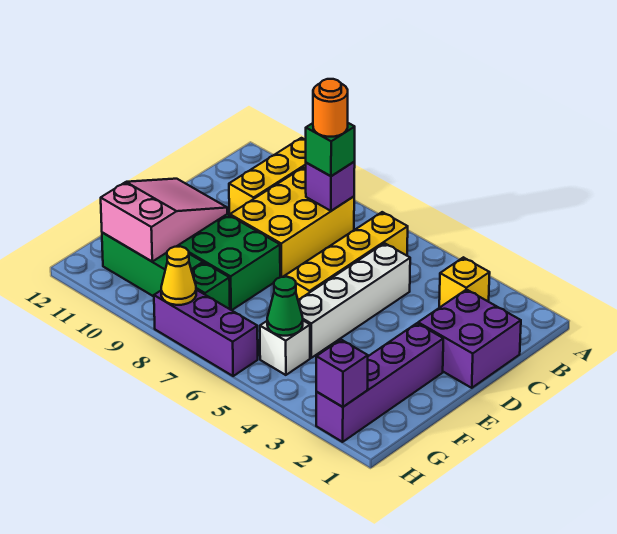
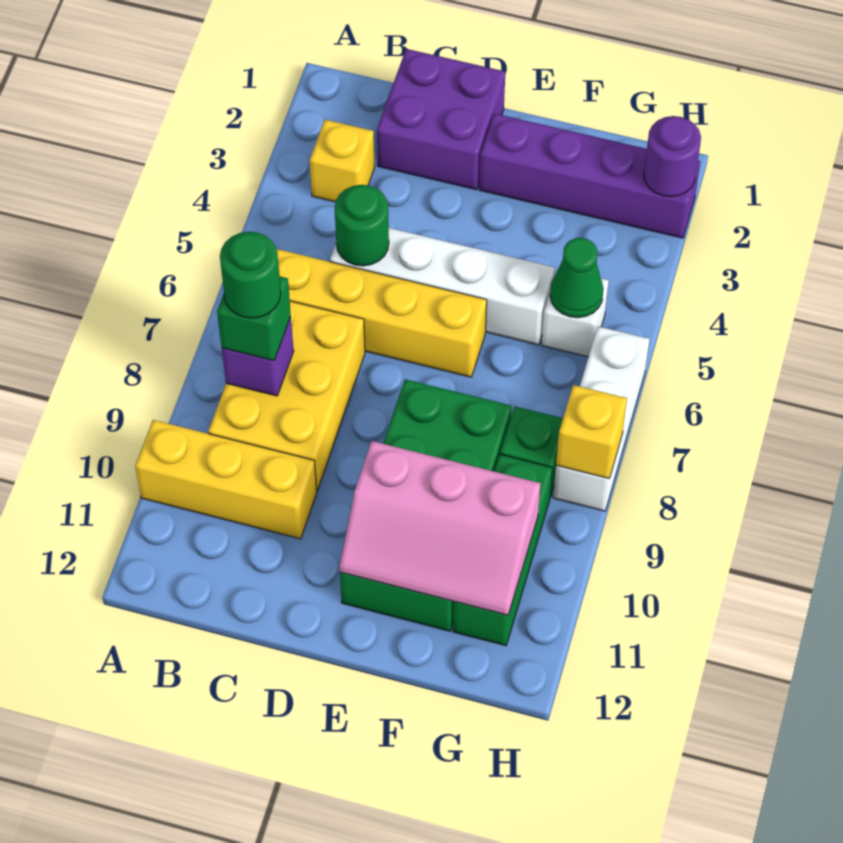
yellow brick B8:D9 level 1 -> yellow brick B7:C9 level 1
orange round brick B8 level 4 -> green round brick B8 level 4
none -> green round brick C5 level 2
pink slope E10:G11 level 2 top G -> pink slope E10:G11 level 2 top 10
purple brick H2 level 2 -> purple round brick H2 level 2
purple brick H6:H8 level 1 -> white brick H6:H8 level 1
yellow cone H8 level 2 -> yellow brick H8 level 2

